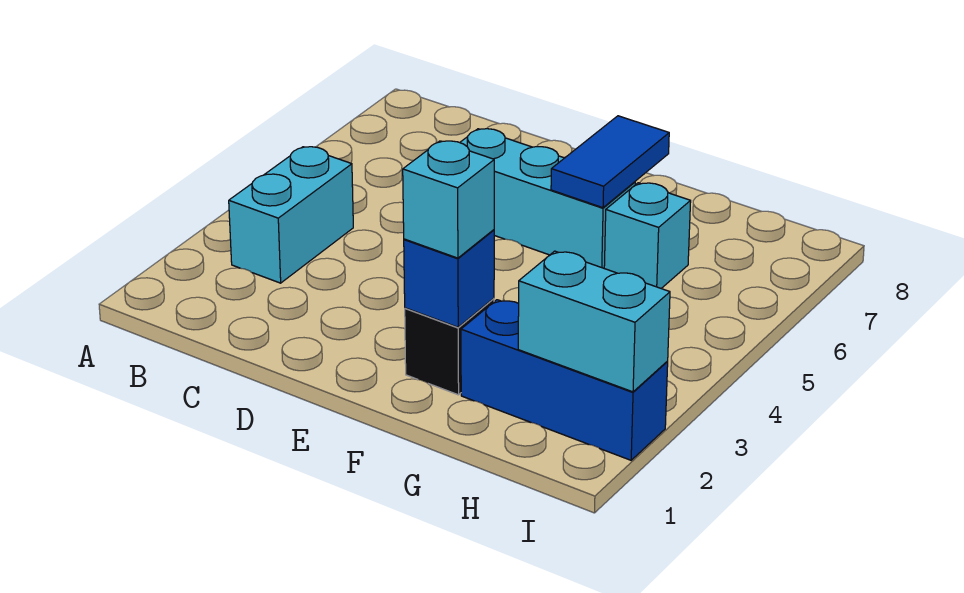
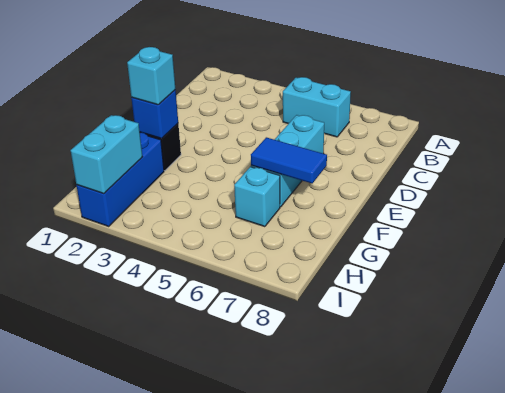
cyan brick B3:B4 level 1 -> cyan brick B5:B6 level 1

